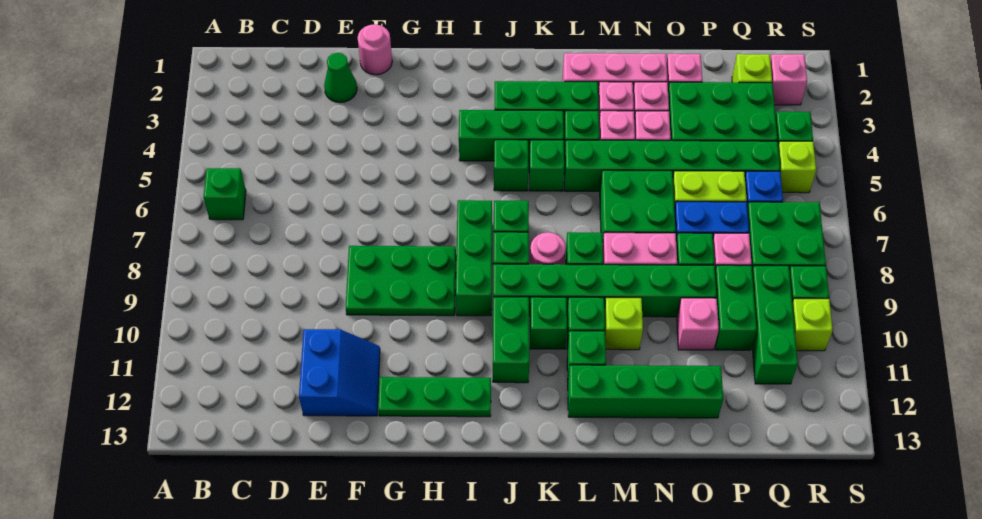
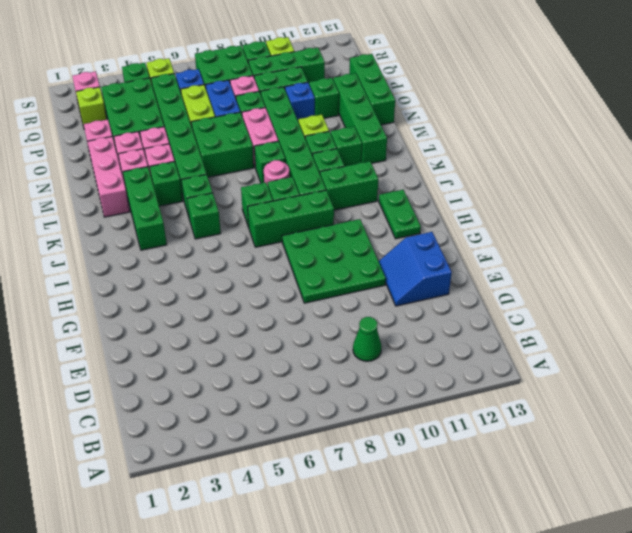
green brick B6 level 1 -> green brick O11 level 1
green cone E2 level 1 -> green cone C9 level 1
blue slope E11:F12 level 1 top E -> blue slope E11:F12 level 1 top 12
pink round brick F1 level 1 -> none
green plate F8:H9 level 1 -> green plate F8:H10 level 1
green plate G12:I12 level 1 -> green plate H12:I12 level 1
green brick I4:K4 level 1 -> green brick N13:P13 level 1
pink brick O10 level 1 -> blue brick O10 level 1

